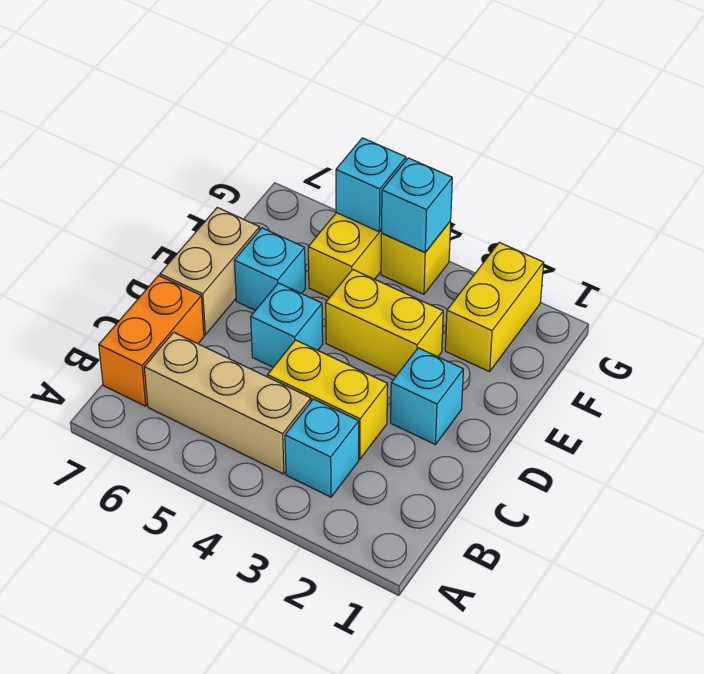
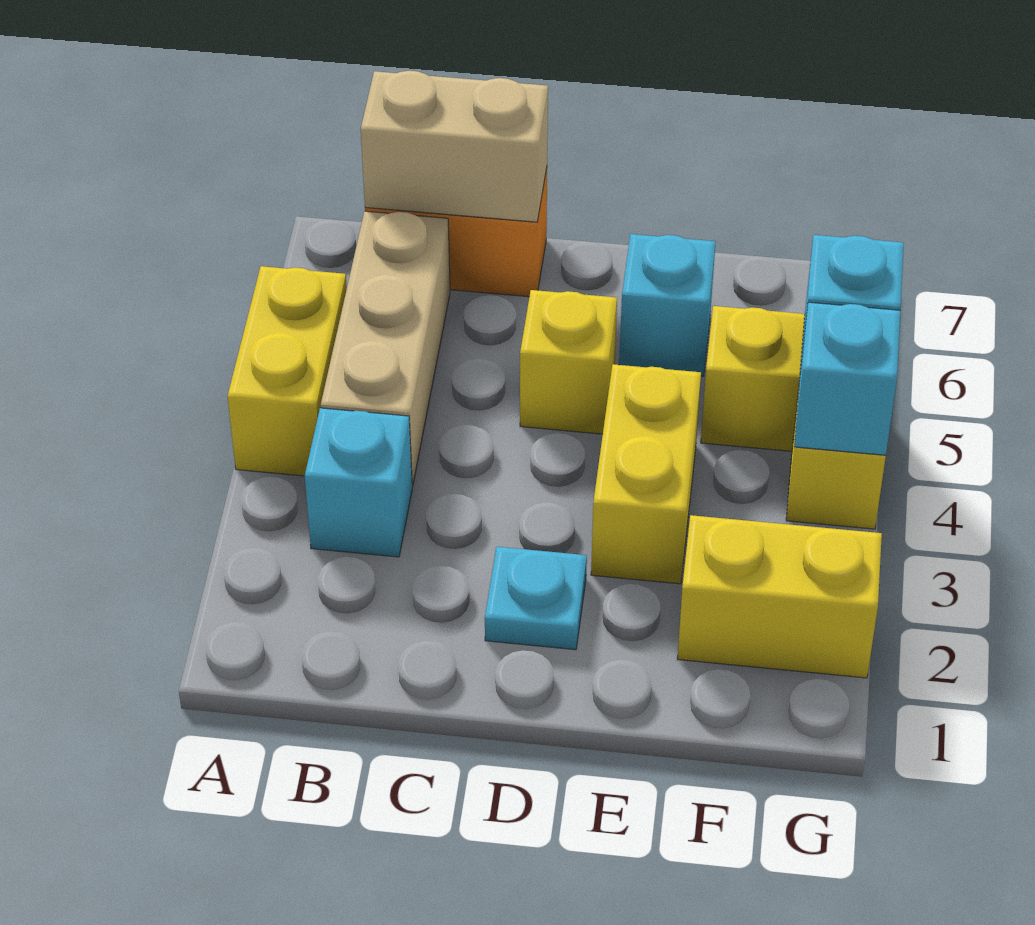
yellow brick C3:C4 level 1 -> yellow brick A4:A5 level 1
cyan brick D2 level 1 -> cyan plate D2 level 1
cyan brick D5 level 1 -> yellow brick D5 level 1
tan brick D7:E7 level 1 -> tan brick B7:C7 level 2

